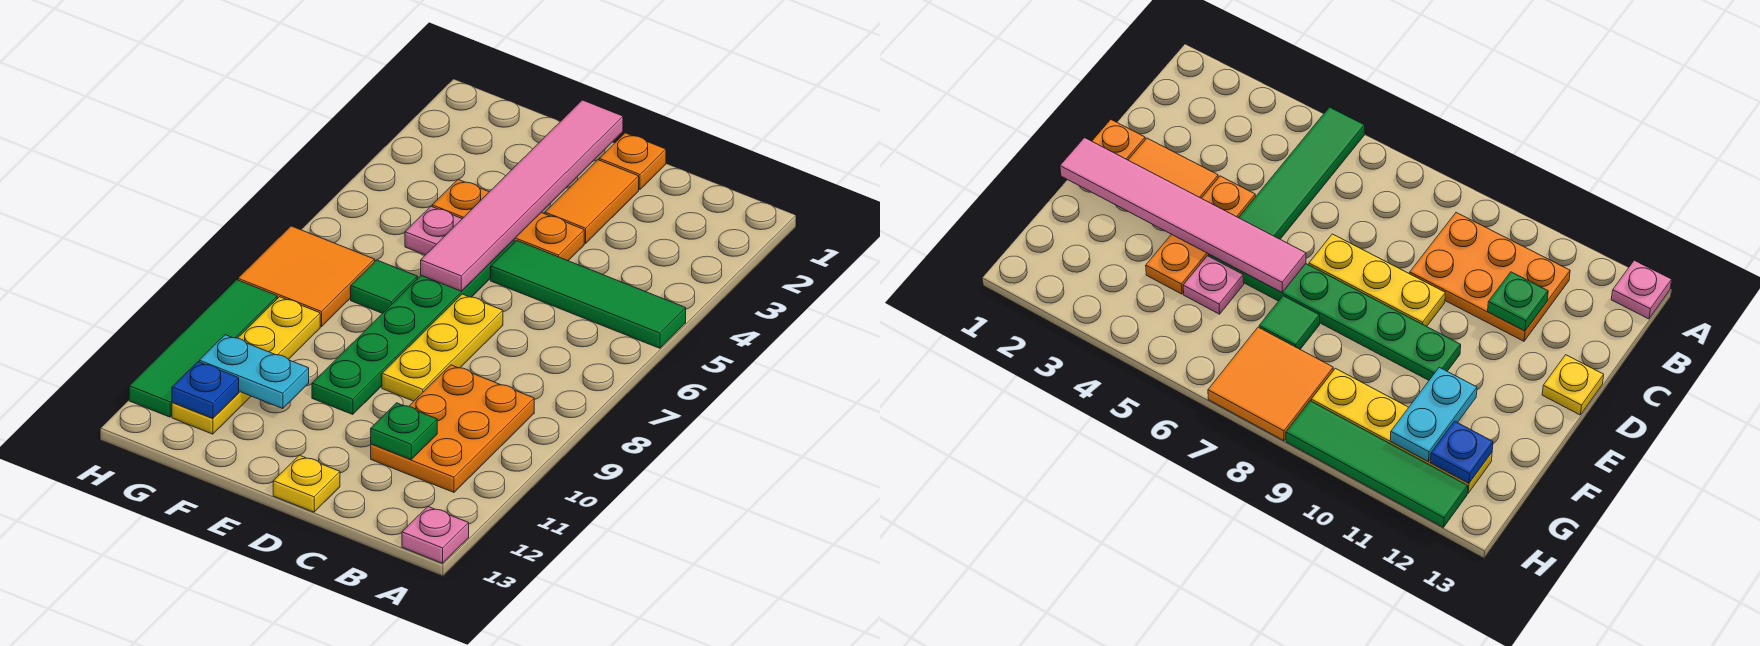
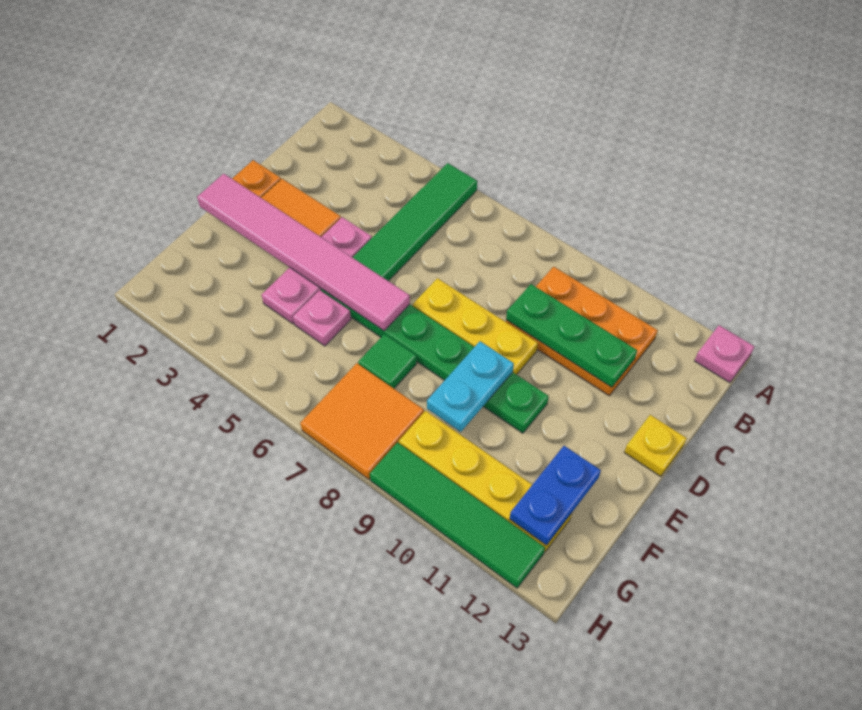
green plate C11 level 2 -> green plate C9:C11 level 2
orange plate D4:F4 level 1 -> pink plate D4:F4 level 1
cyan plate F11:G11 level 2 -> cyan plate E9:F9 level 2
blue plate G12 level 2 -> blue plate F12:G12 level 2

